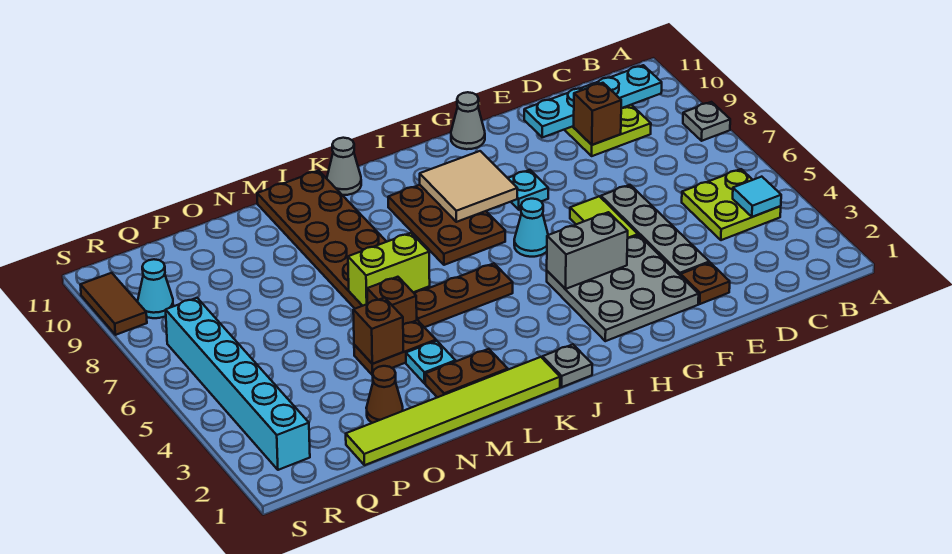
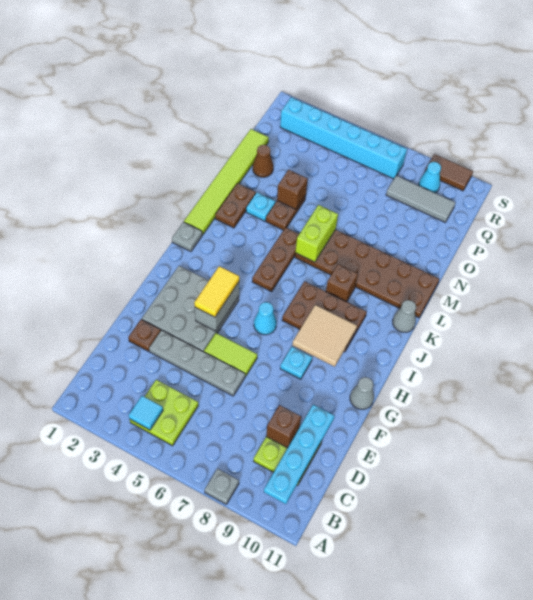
none -> yellow tile G4:H4 level 3
brown brick M5 level 1 -> brown brick K8 level 1
none -> grey tile Q8:Q10 level 1

